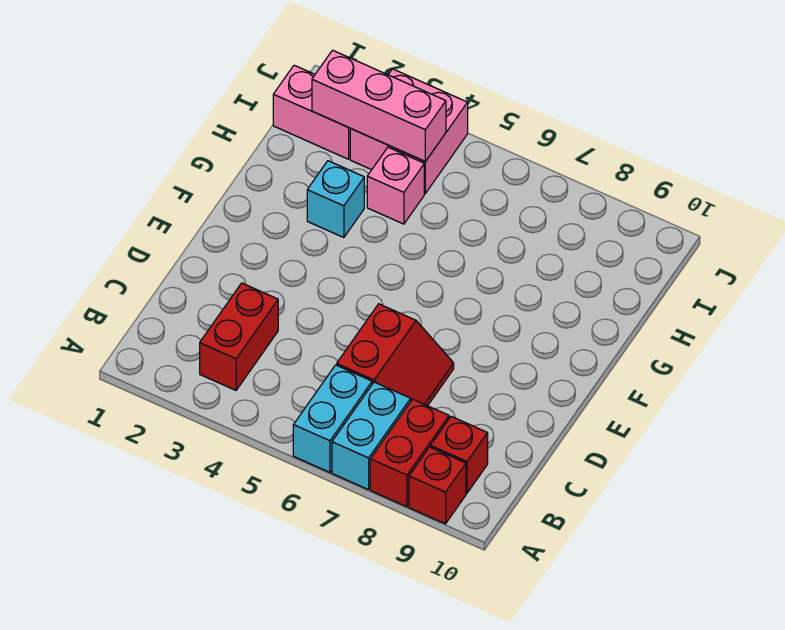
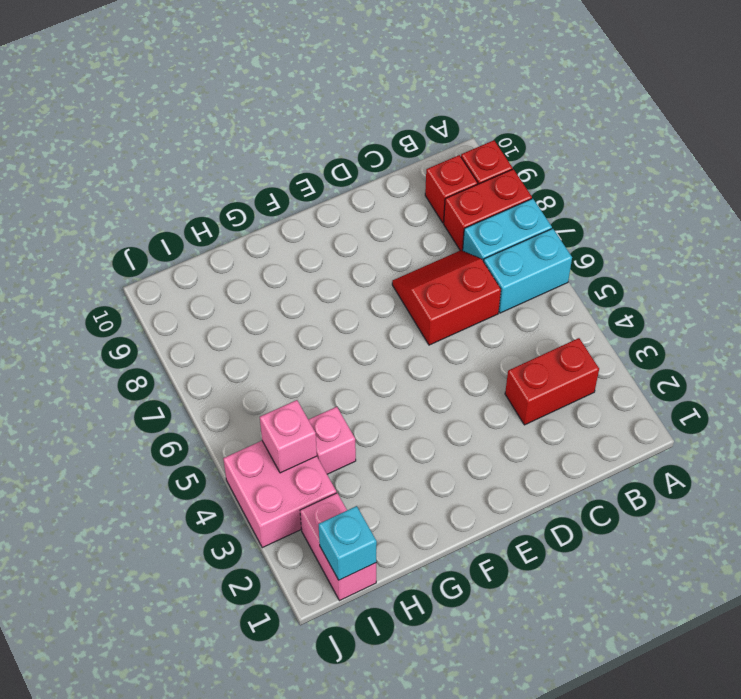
cyan brick G3 level 1 -> cyan brick I1 level 2
pink brick I2:I4 level 2 -> pink brick I4 level 2

